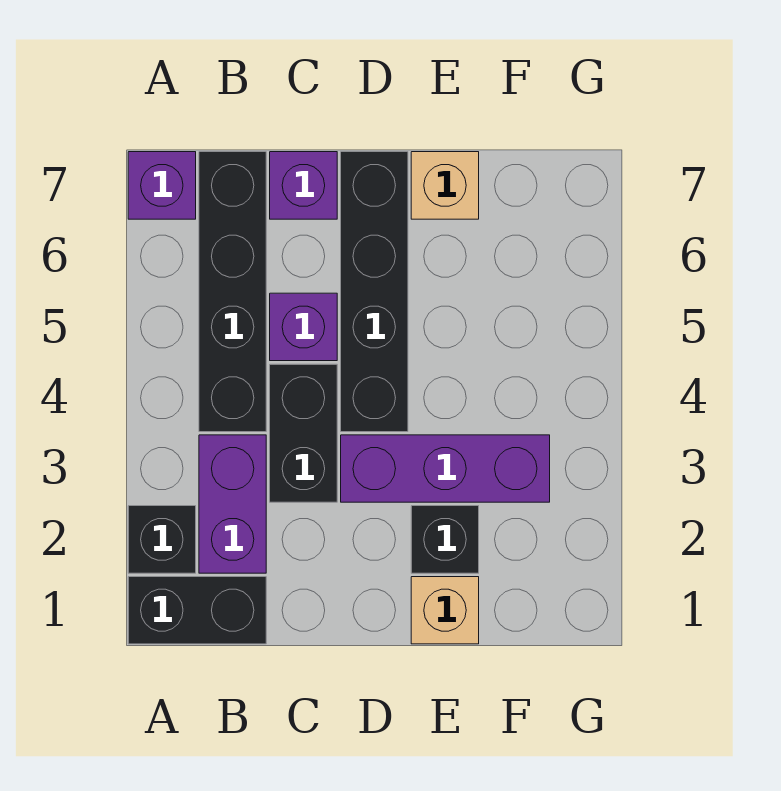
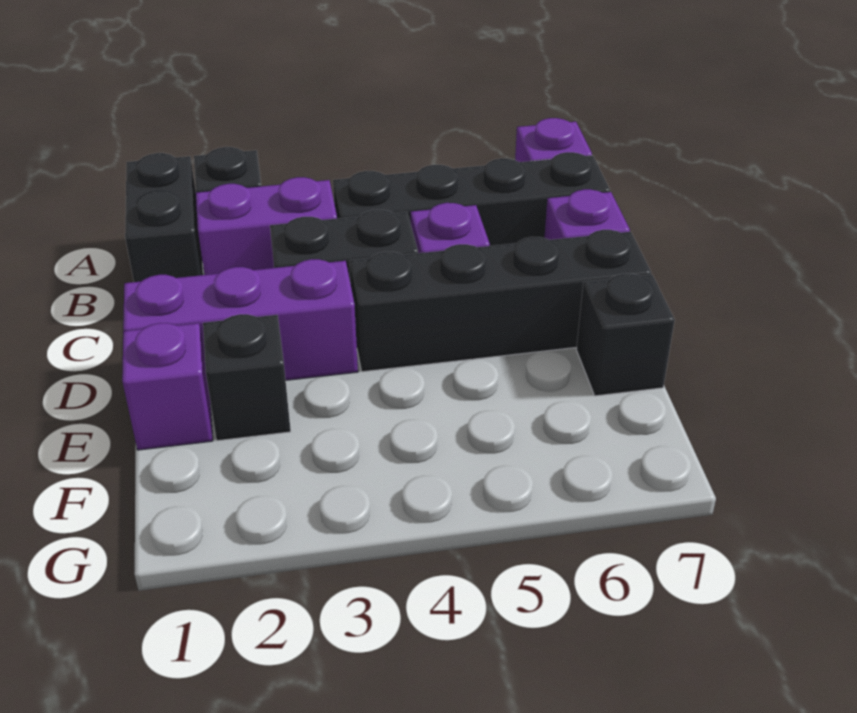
purple brick D3:F3 level 1 -> purple brick D1:D3 level 1
tan brick E1 level 1 -> purple brick E1 level 1
tan brick E7 level 1 -> black brick E7 level 1

